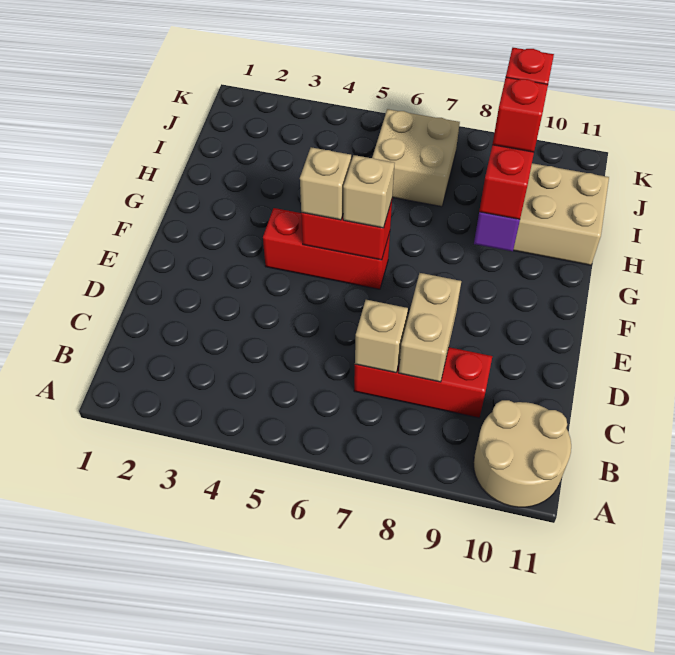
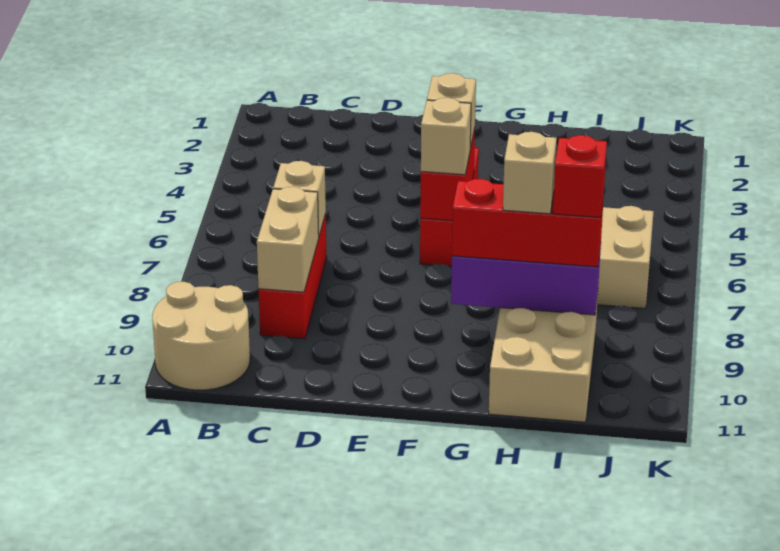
tan brick C8:D8 level 2 -> tan brick C8:C9 level 2
red brick H9 level 4 -> tan brick H9 level 4

